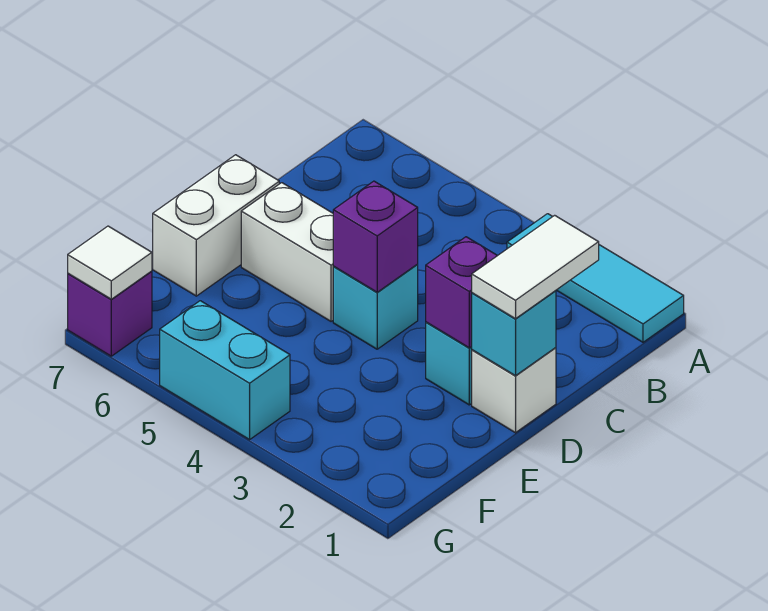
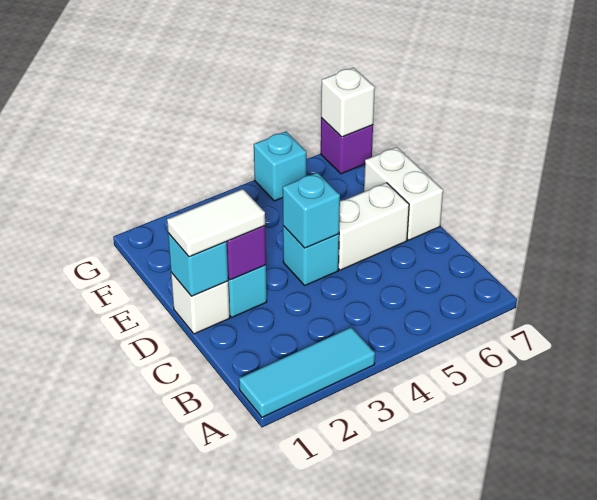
white tile C1:D1 level 3 -> white tile D1:D2 level 3
purple brick D4 level 2 -> cyan brick D4 level 2
cyan brick G4:G5 level 1 -> cyan brick G5 level 1
white tile G7 level 2 -> white brick G7 level 2

